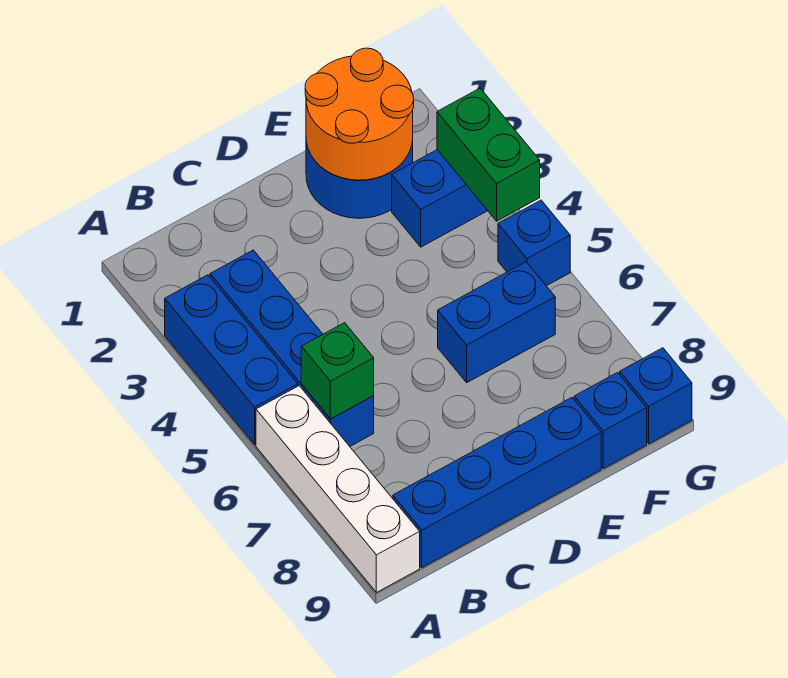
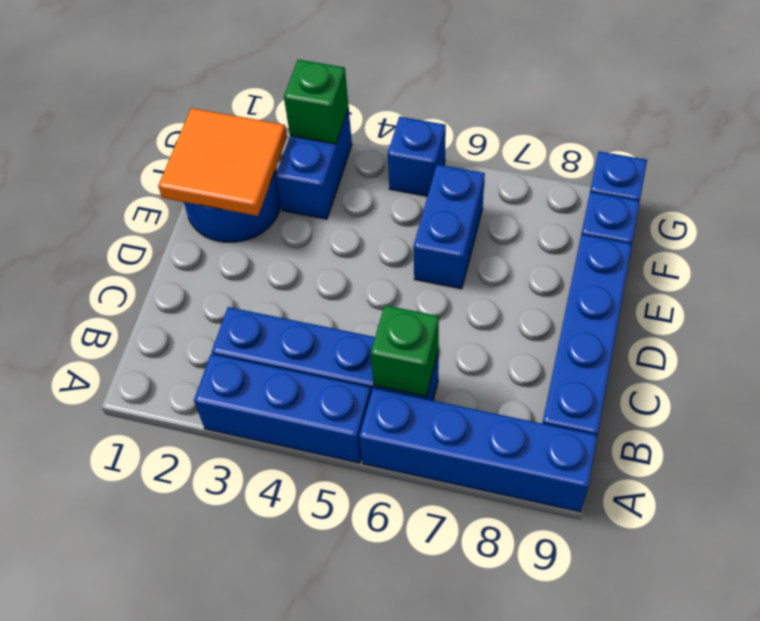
white brick A6:A9 level 1 -> blue brick A6:A9 level 1
orange round brick E1:F2 level 2 -> orange tile E1:F2 level 2
green brick G3:G4 level 2 -> green brick G3 level 2

